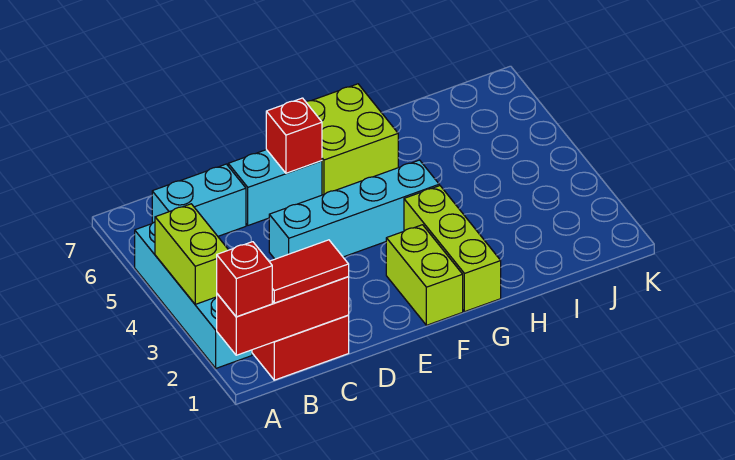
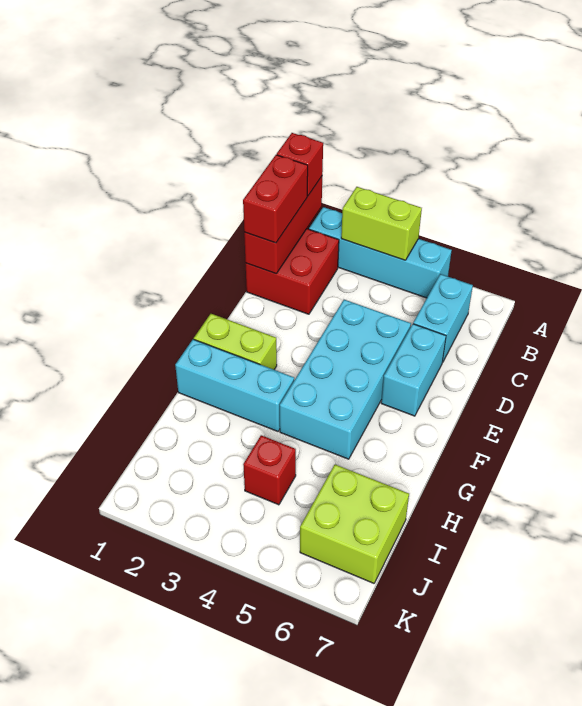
red tile B1:C1 level 3 -> red brick B1:C1 level 3
cyan brick D4:G4 level 1 -> cyan brick D4:G5 level 1
red brick E6 level 2 -> red brick I4 level 1
lime brick F6:G7 level 1 -> lime brick I6:J7 level 1
lime brick G1:G3 level 1 -> cyan brick G1:G3 level 1

